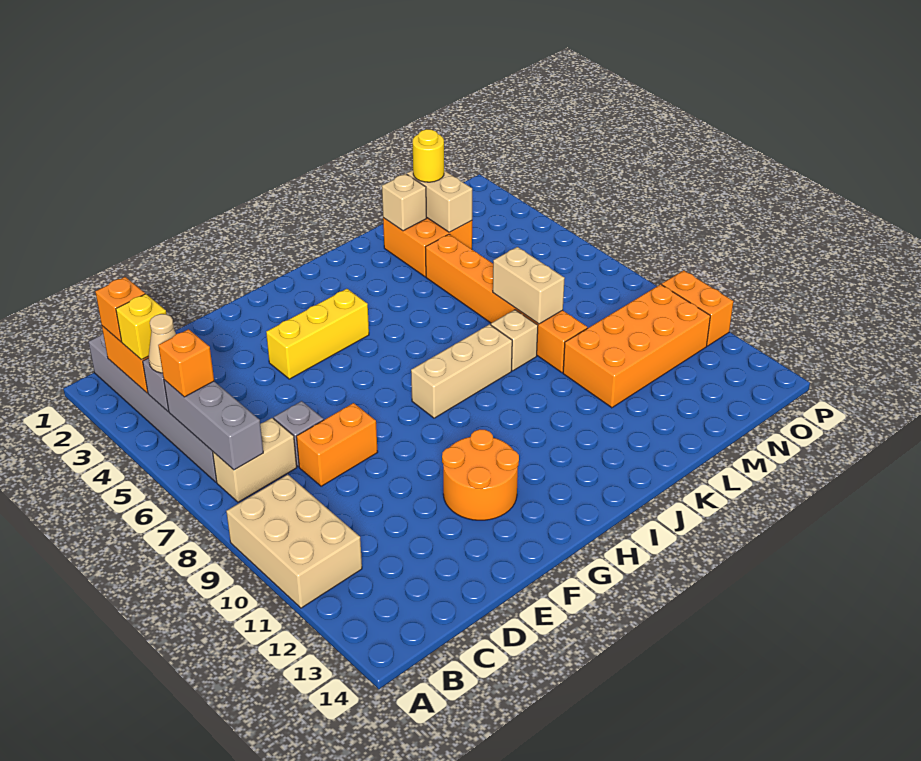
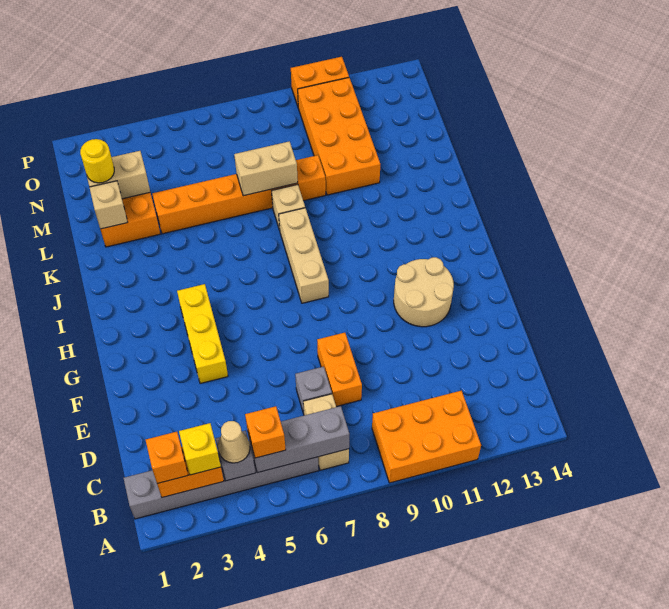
tan brick A9:B11 level 1 -> orange brick A9:B11 level 1
orange round brick F11:G12 level 1 -> tan round brick F11:G12 level 1

